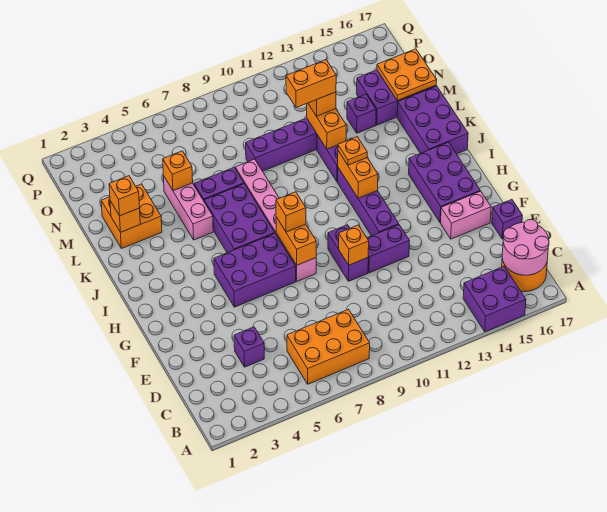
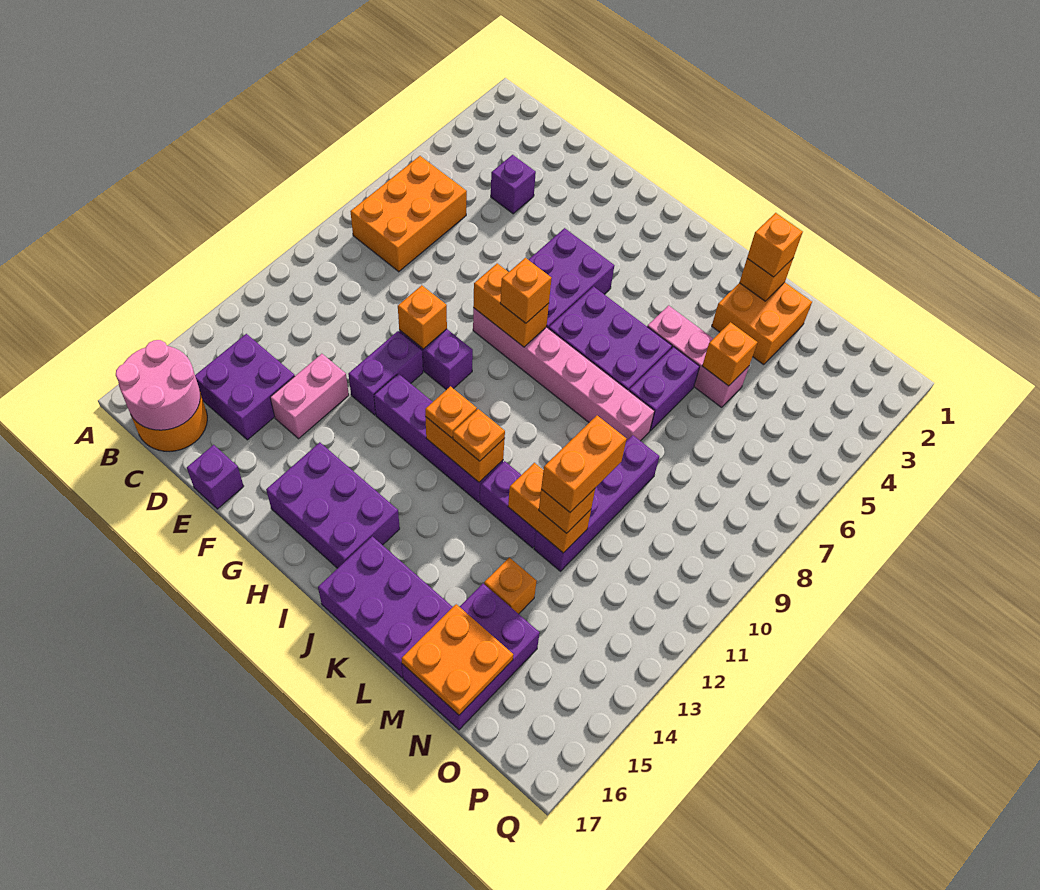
purple brick A14:B15 level 1 -> purple brick C14:D15 level 1
pink brick F15:F16 level 1 -> pink brick E13:E14 level 1
none -> orange plate I12 level 3
purple brick M14 level 1 -> orange brick M14 level 1

